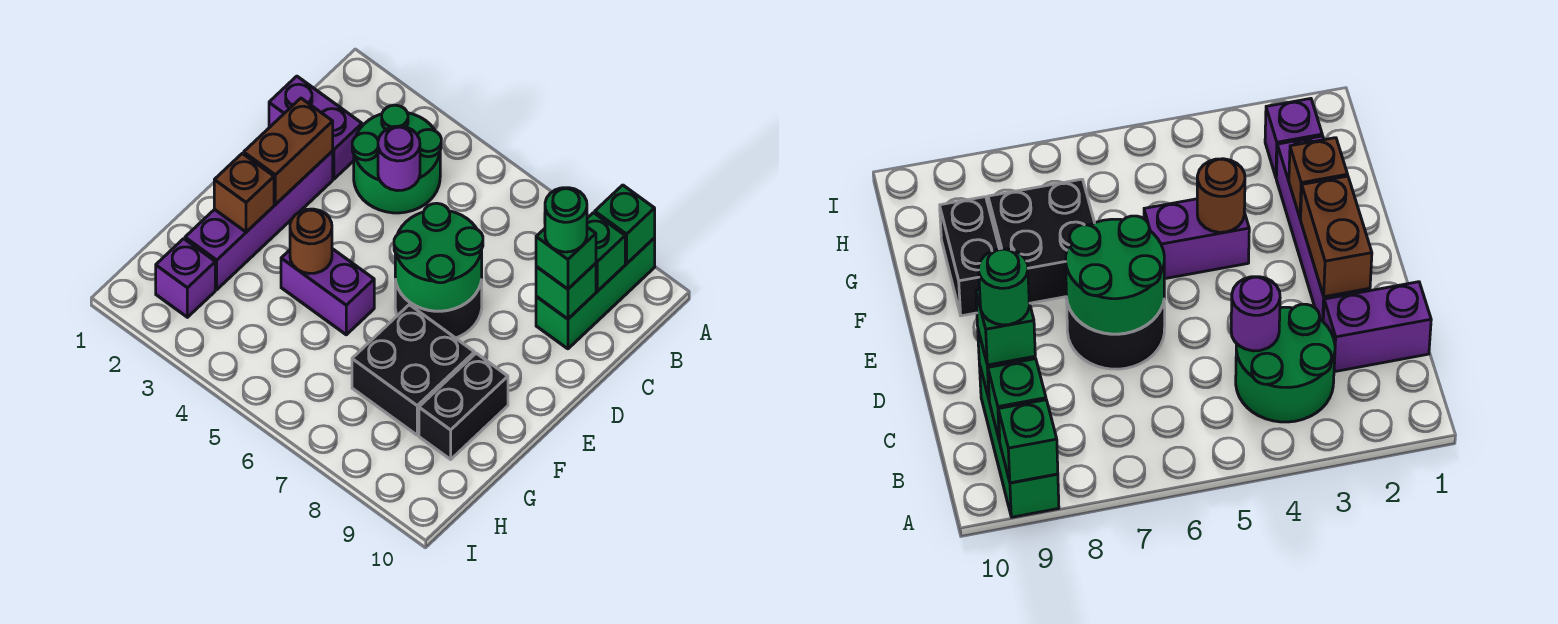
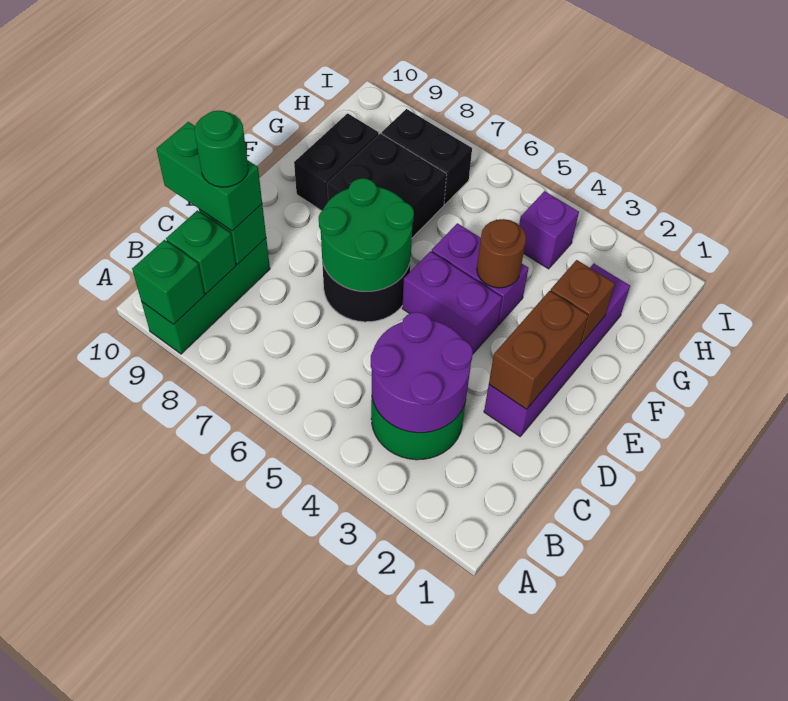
purple brick C1:C2 level 1 -> purple brick E4:E5 level 1
purple round brick C4 level 2 -> purple round brick B3:C4 level 2
green brick C9 level 3 -> green brick C9:C10 level 3
purple brick H2 level 1 -> purple brick H4 level 1
none -> black brick H7:H8 level 1

